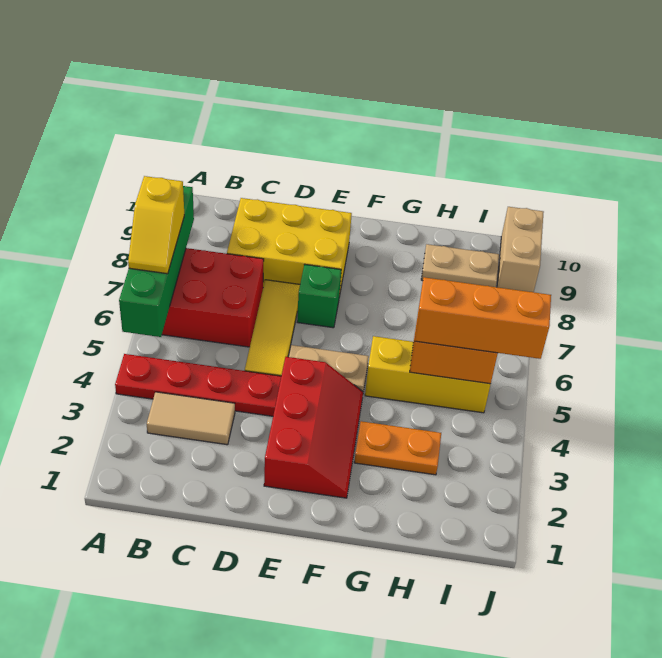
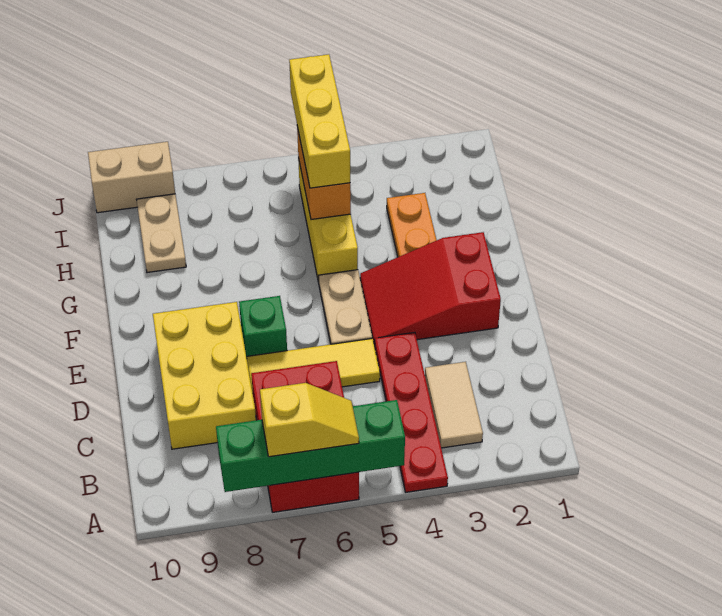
red slope E2:F4 level 1 top E -> red slope E2:F4 level 1 top 2
orange brick H5:J5 level 3 -> yellow brick H5:J5 level 3

